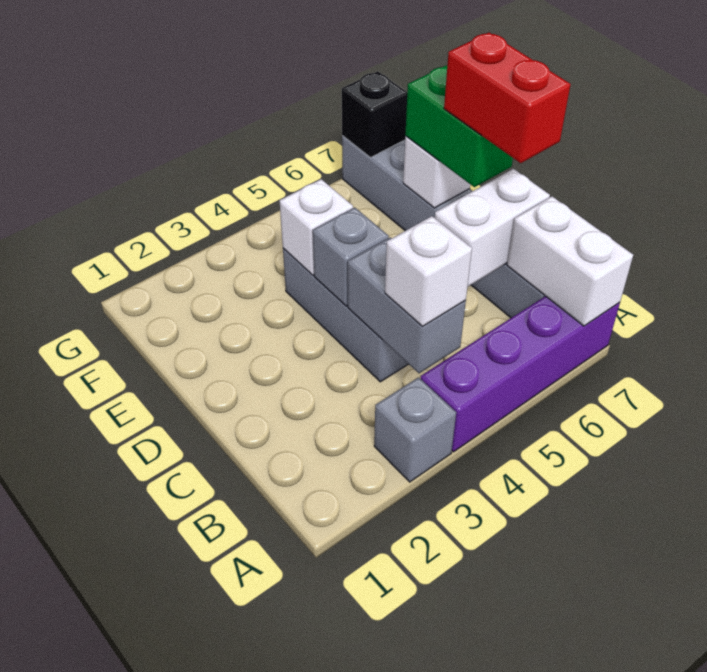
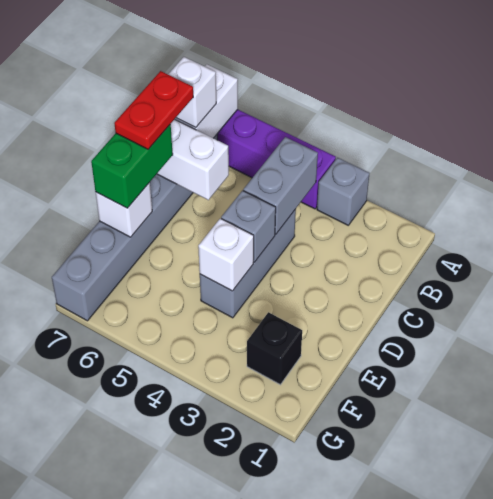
white brick B4 level 3 -> white brick B7 level 3
red brick C7:D7 level 4 -> red plate C7:D7 level 4
black brick G7 level 2 -> black brick F2 level 1

